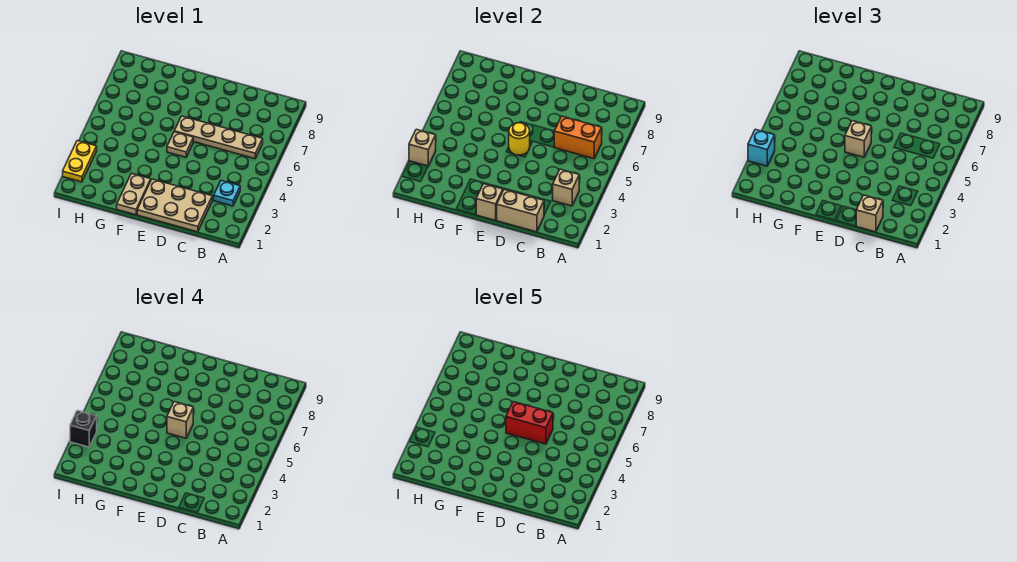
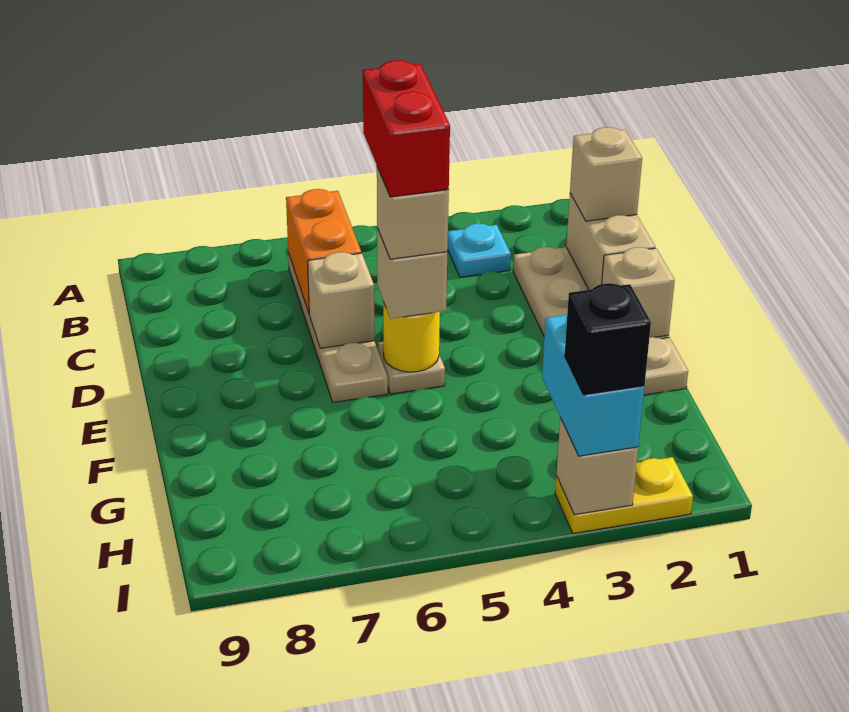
tan brick B3 level 2 -> tan brick D6 level 2
cyan brick I3 level 3 -> cyan brick H3:I3 level 3

